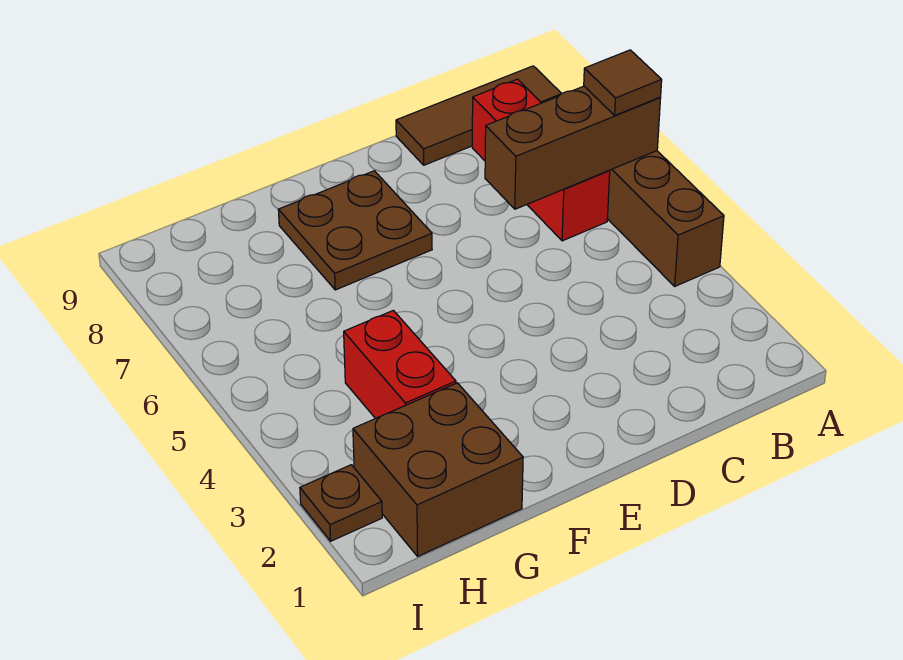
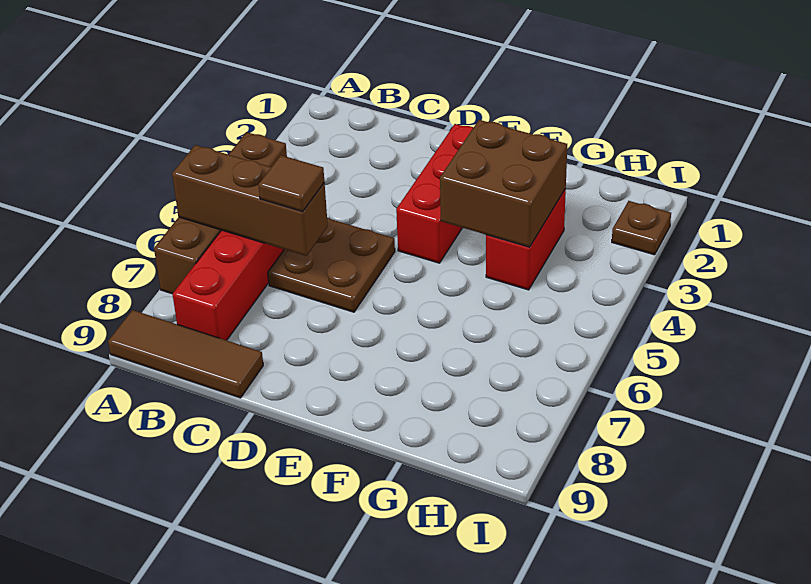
brown tile A6 level 3 -> brown tile C6 level 3
none -> red brick E2:E4 level 1
brown plate E7:F8 level 1 -> brown plate C5:D6 level 1
brown brick G1:H2 level 1 -> brown brick F3:G4 level 2

